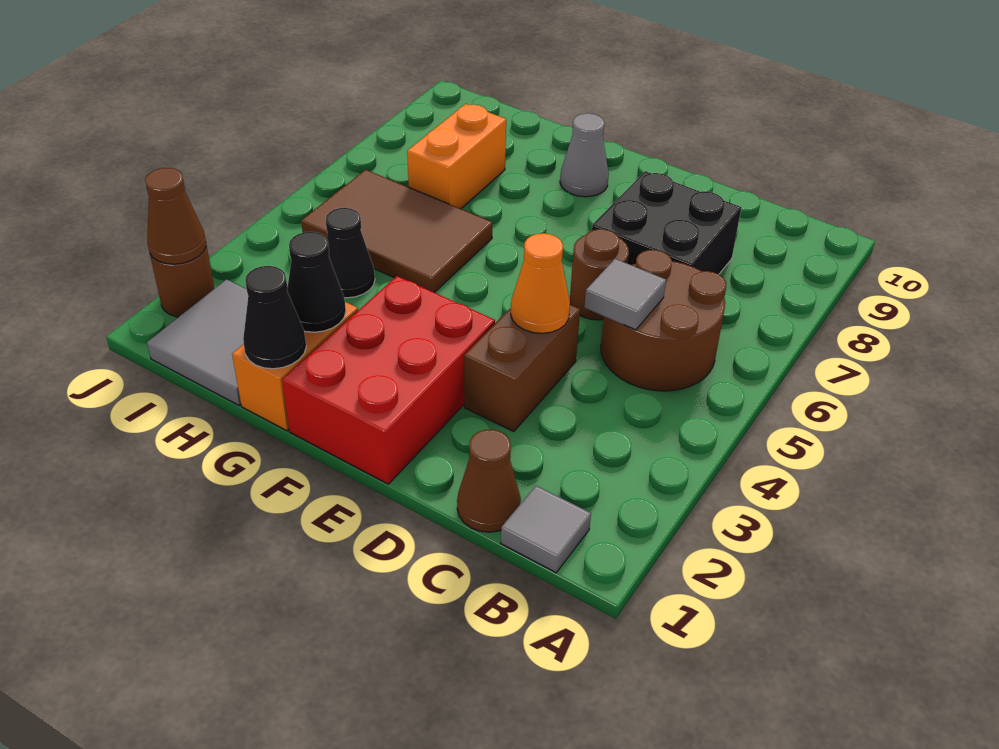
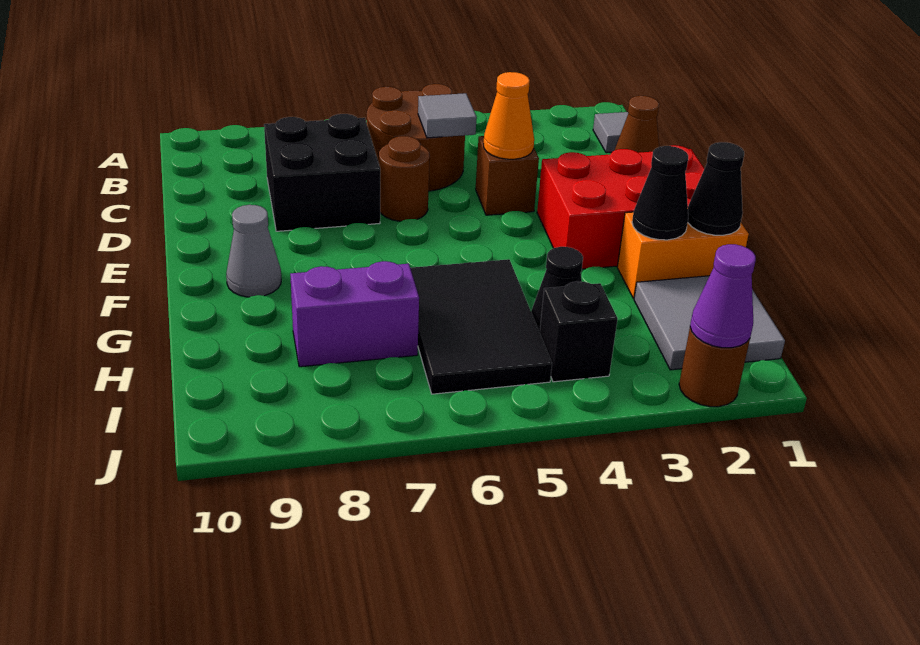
brown brick D3:D4 level 1 -> brown brick D4 level 1
brown tile G5:I6 level 1 -> black tile G5:I6 level 1
orange brick H7:H8 level 1 -> purple brick H7:H8 level 1
none -> black brick I4 level 1
brown cone J2 level 2 -> purple cone J2 level 2

